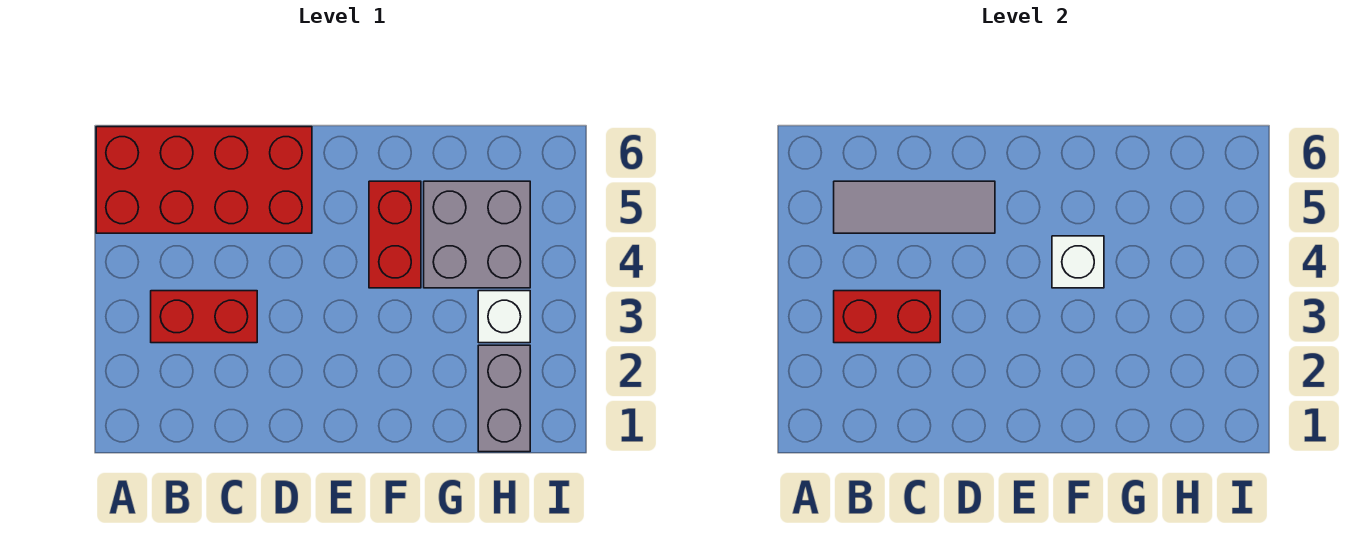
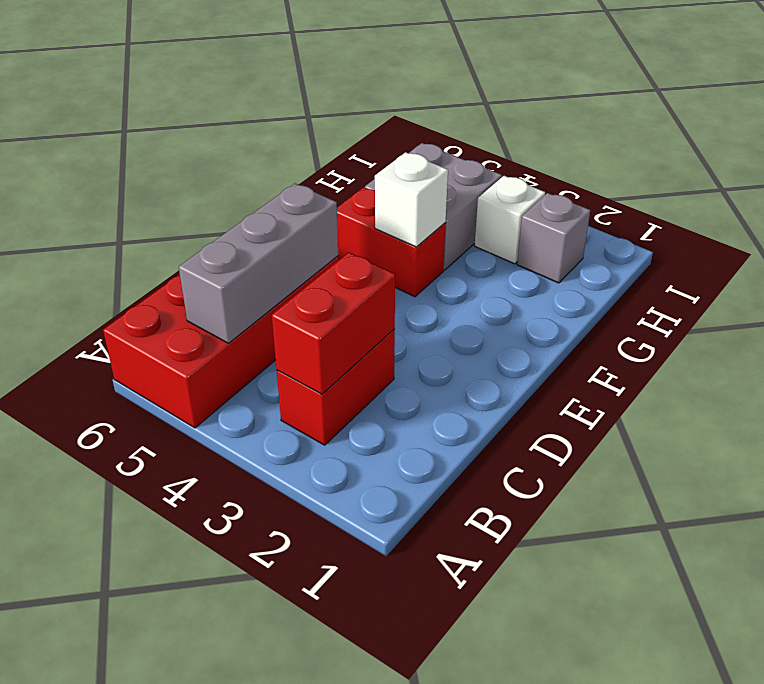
grey tile B5:D5 level 2 -> grey brick B5:D5 level 2
grey brick H1:H2 level 1 -> grey brick H2 level 1

